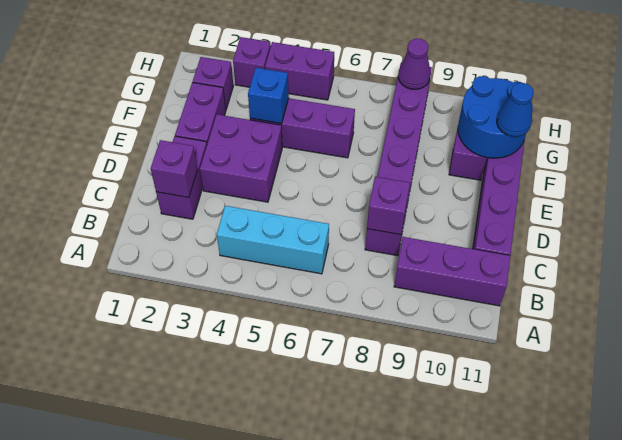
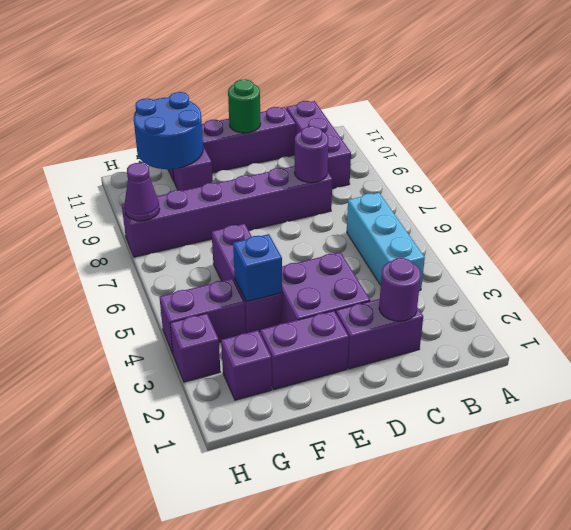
purple brick C2 level 2 -> purple round brick C2 level 2
purple brick C8 level 2 -> purple round brick C8 level 2
none -> green round brick D11 level 2
blue cone F11 level 3 -> none
purple brick H4:H5 level 1 -> purple brick G4:H4 level 1

